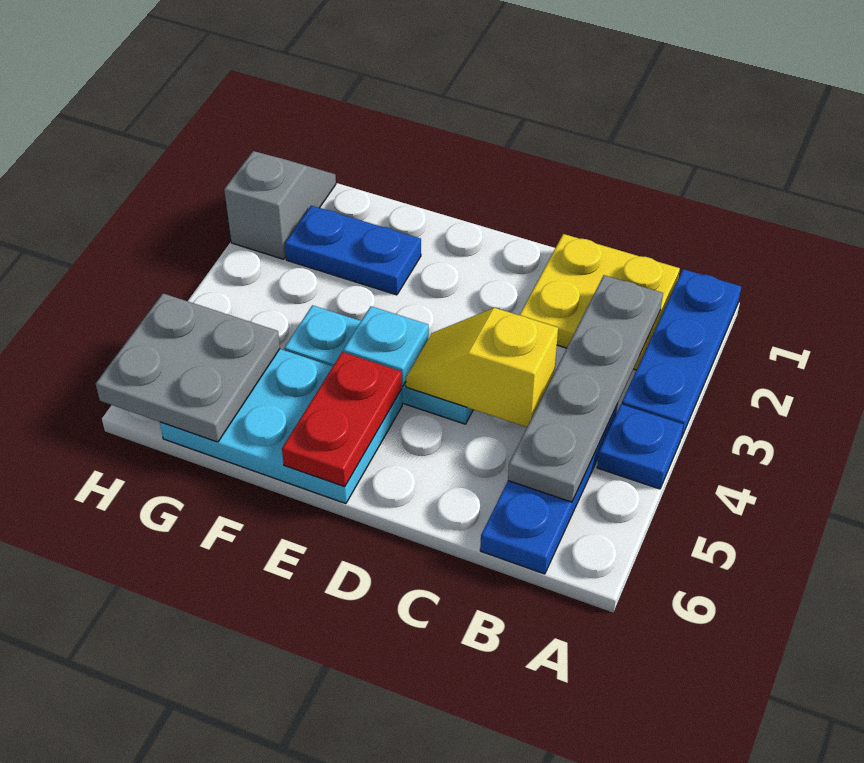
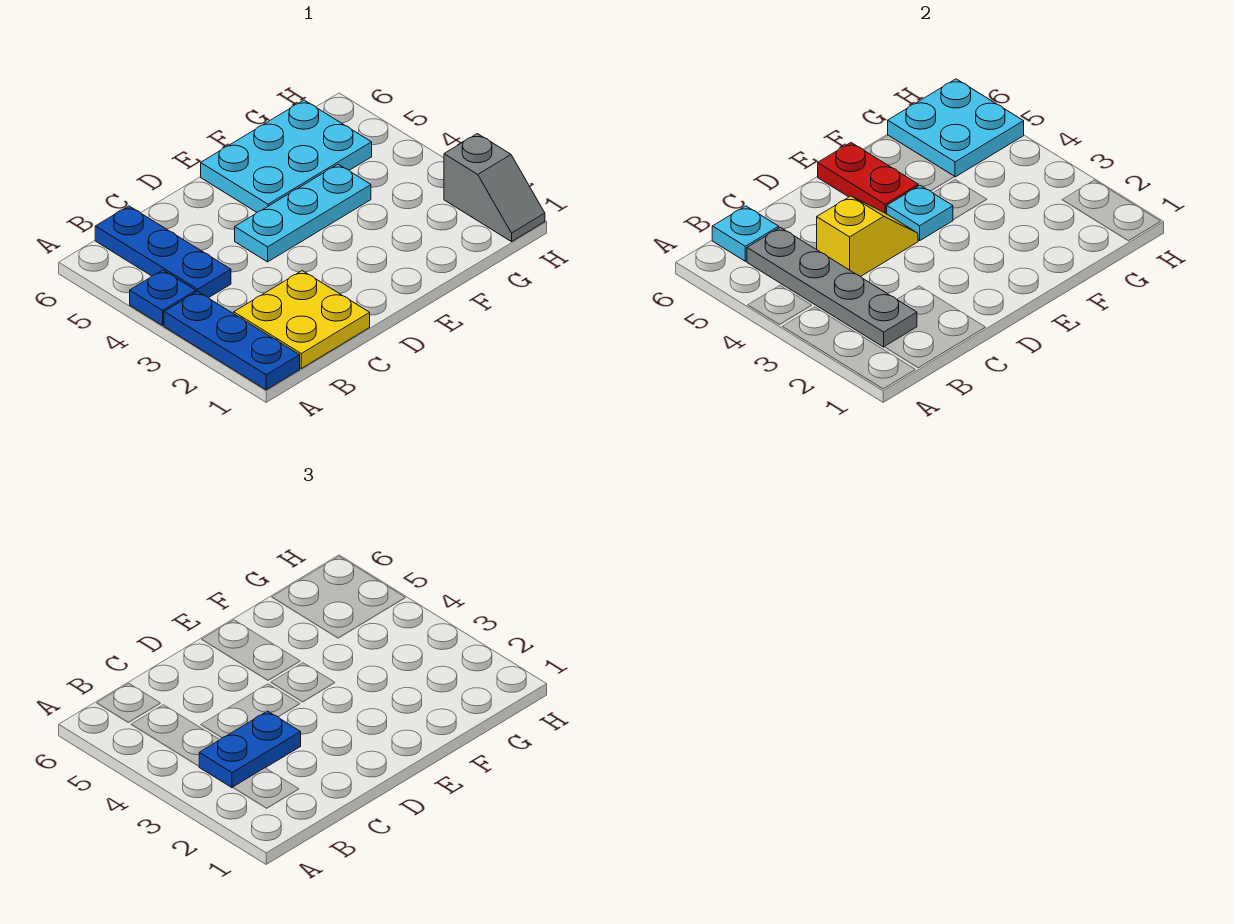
none -> cyan plate B6 level 2
blue plate F2:G2 level 1 -> blue plate B3:C3 level 3
grey plate G5:H6 level 2 -> cyan plate G5:H6 level 2

